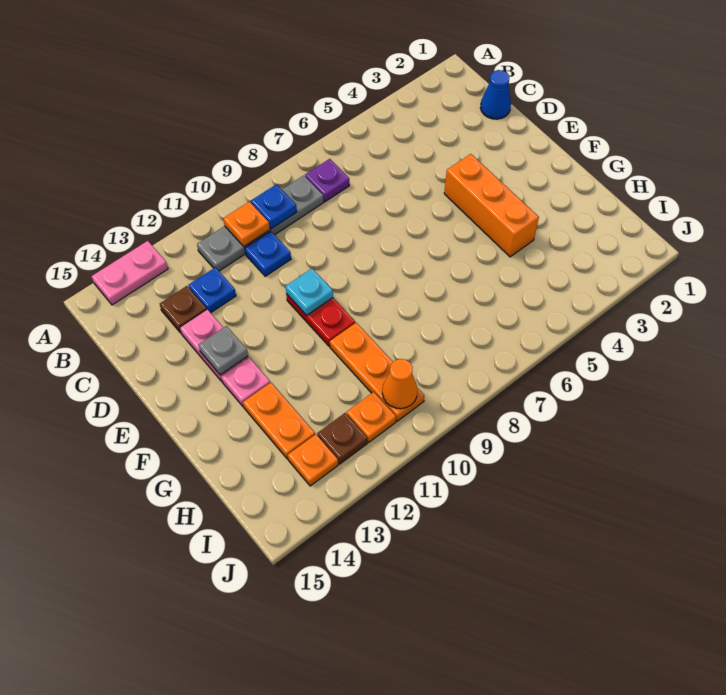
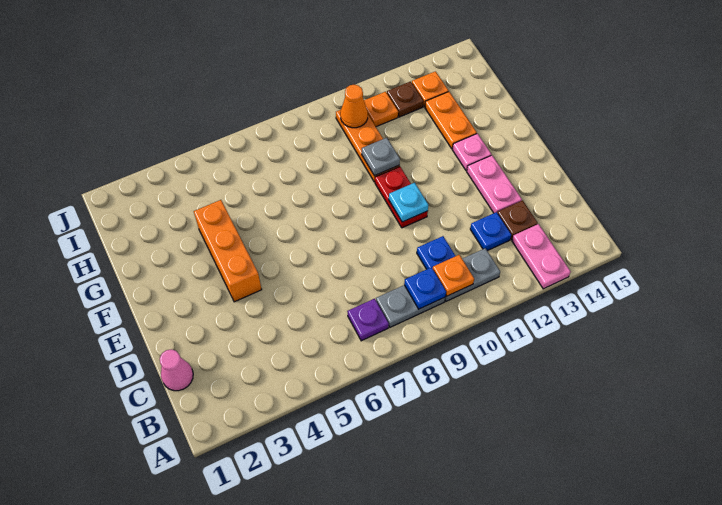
pink plate A13:A14 level 1 -> pink plate A13:B13 level 1
blue cone C1 level 1 -> pink cone C1 level 1
grey plate E13 level 2 -> grey plate G10 level 2

